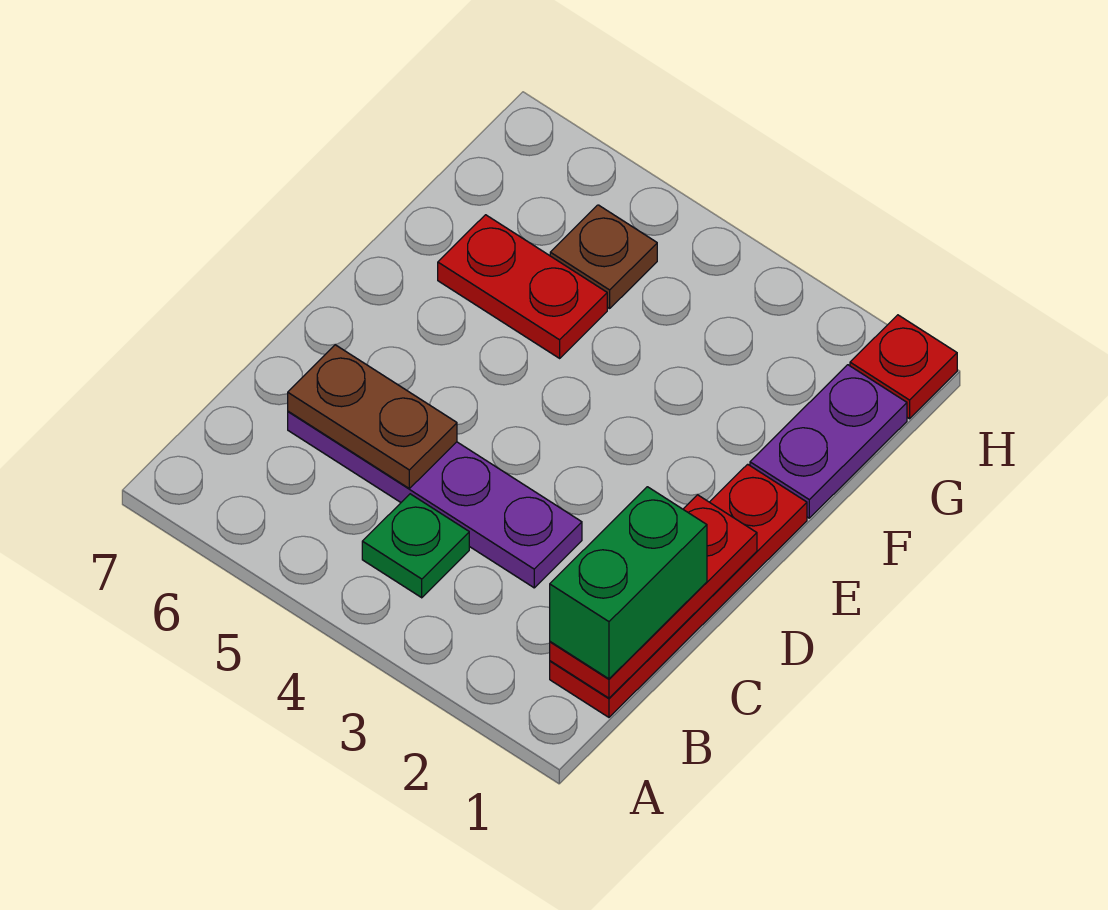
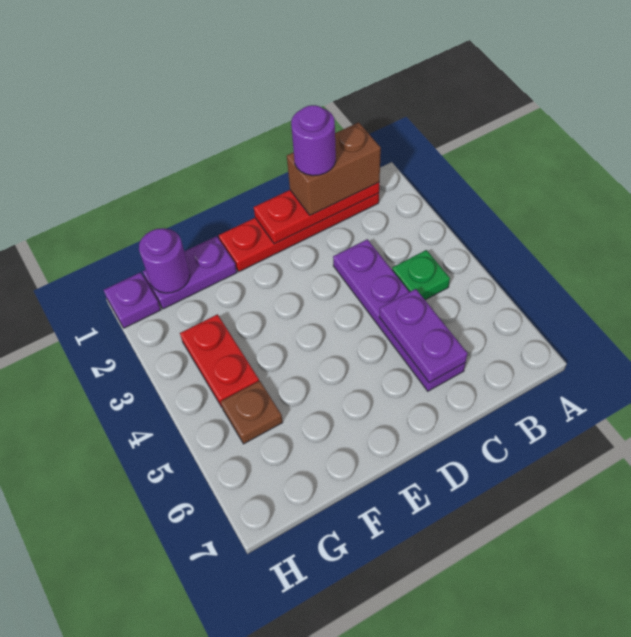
green brick B1:C1 level 3 -> brown brick B1:C1 level 3
none -> purple round brick C1 level 4
brown plate C5:C6 level 2 -> purple plate C5:C6 level 2
red plate F5:F6 level 1 -> red plate G3:G4 level 1
none -> purple round brick G1 level 2
red plate H1 level 1 -> purple plate H1 level 1

